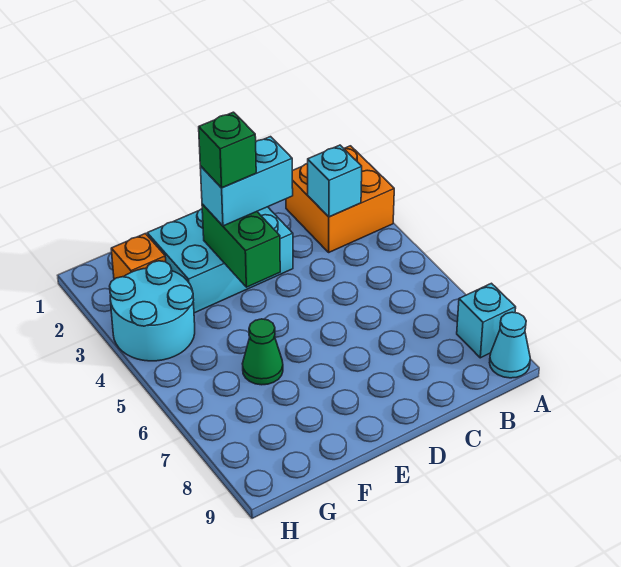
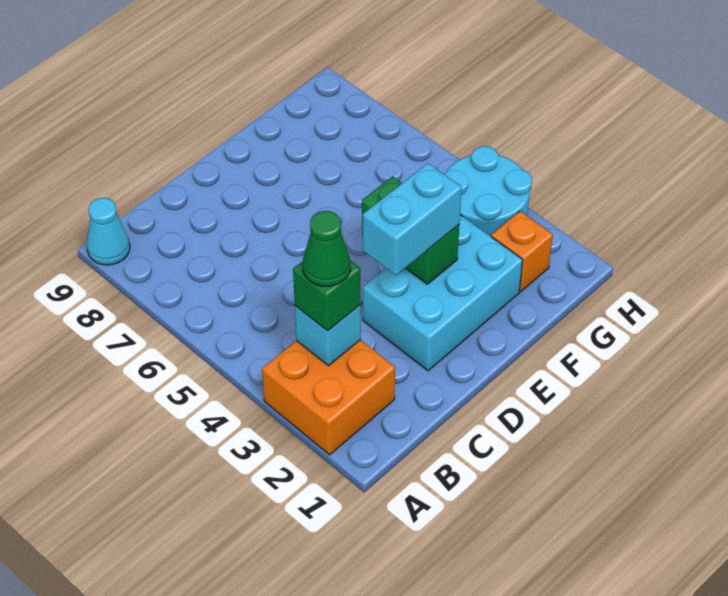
cyan brick A8 level 1 -> none
green brick E3 level 4 -> green brick B3 level 3
green cone F6 level 1 -> green cone B3 level 4

